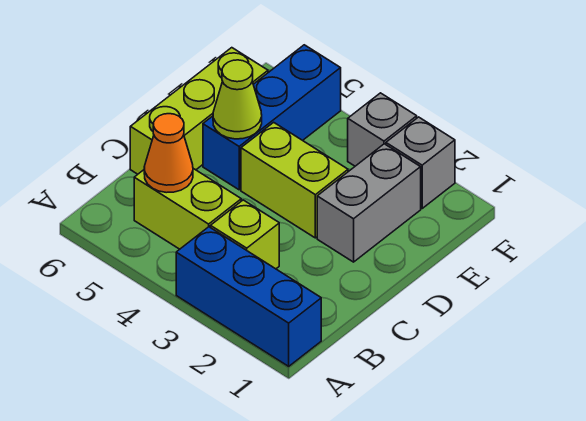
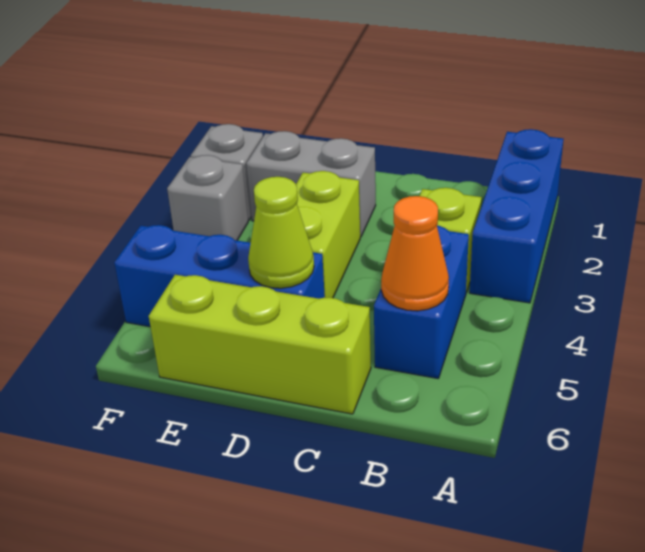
lime brick B4:B5 level 1 -> blue brick B4:B5 level 1

